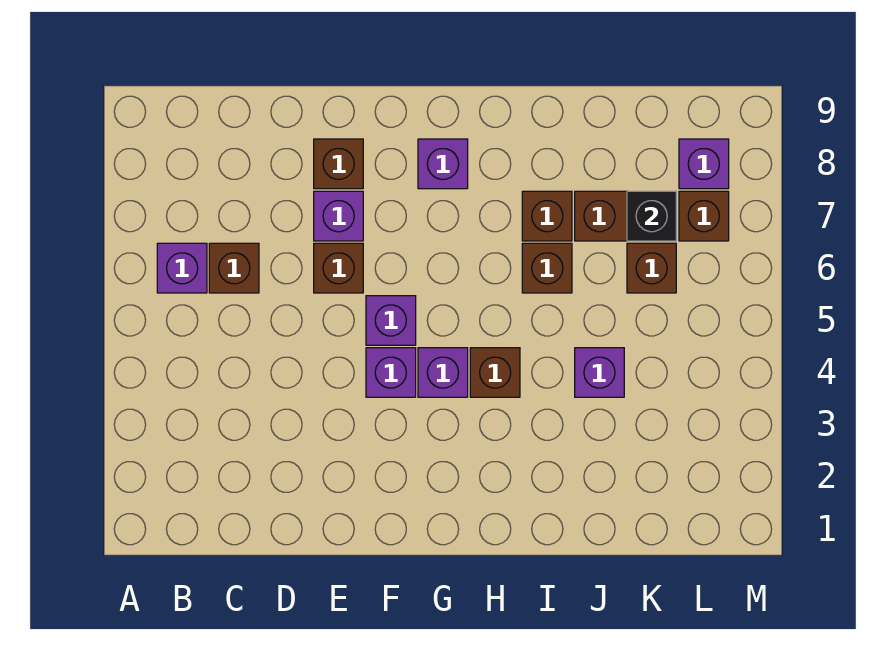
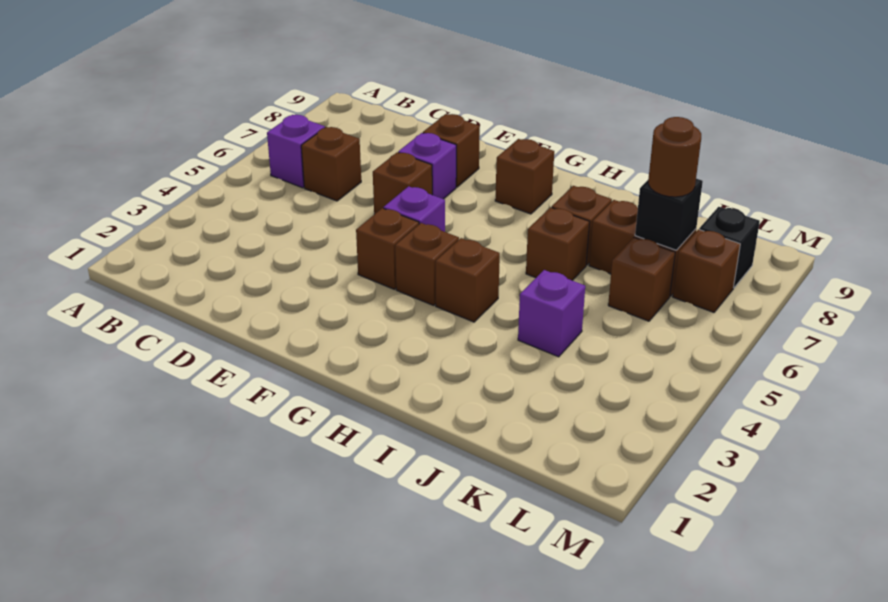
purple brick F4 level 1 -> brown brick F4 level 1
purple brick G4 level 1 -> brown brick G4 level 1
purple brick G8 level 1 -> brown brick G8 level 1
none -> brown round brick K7 level 3
purple brick L8 level 1 -> black brick L8 level 1

